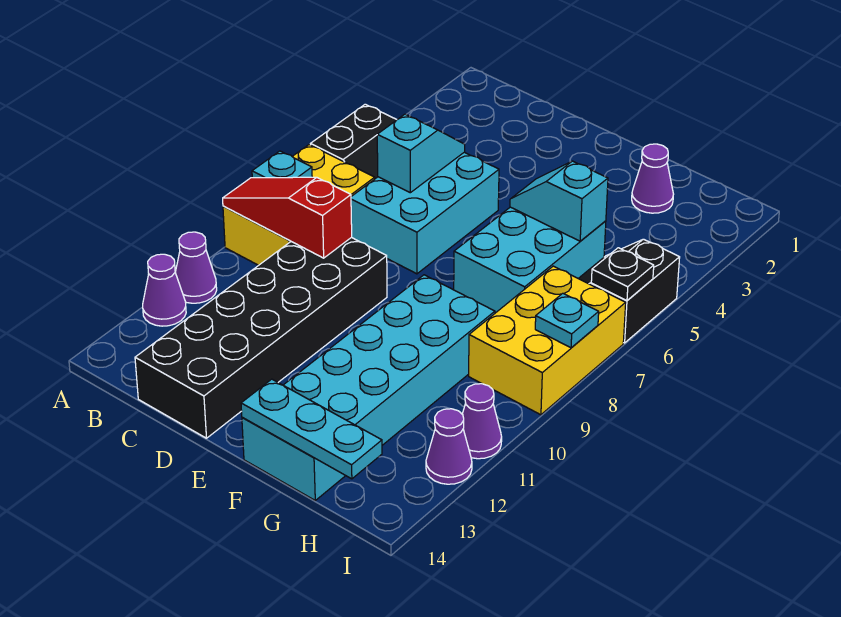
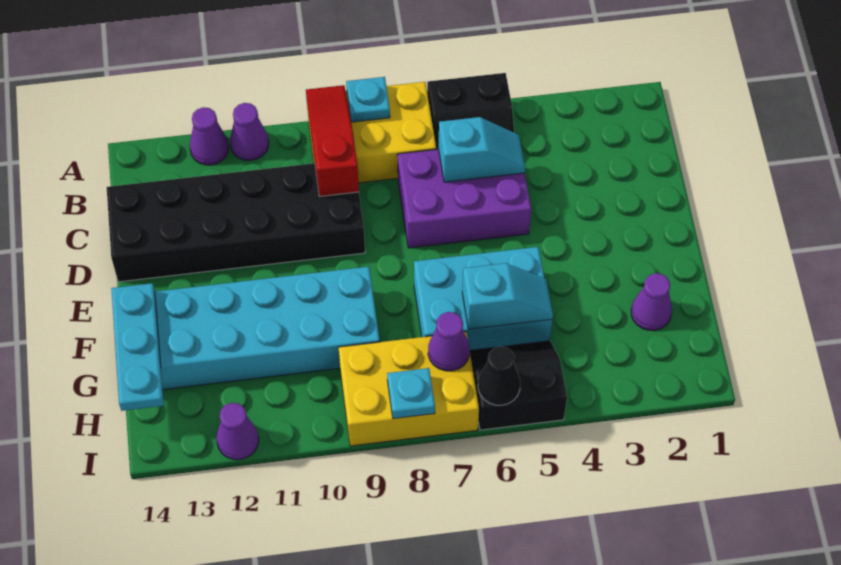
cyan brick C5:D7 level 1 -> purple brick C5:D7 level 1
cyan slope F5:G5 level 2 top G -> cyan slope G5:G6 level 2 top 6
black plate I6 level 2 -> black cone I6 level 2
purple cone I11 level 1 -> purple cone H7 level 2

